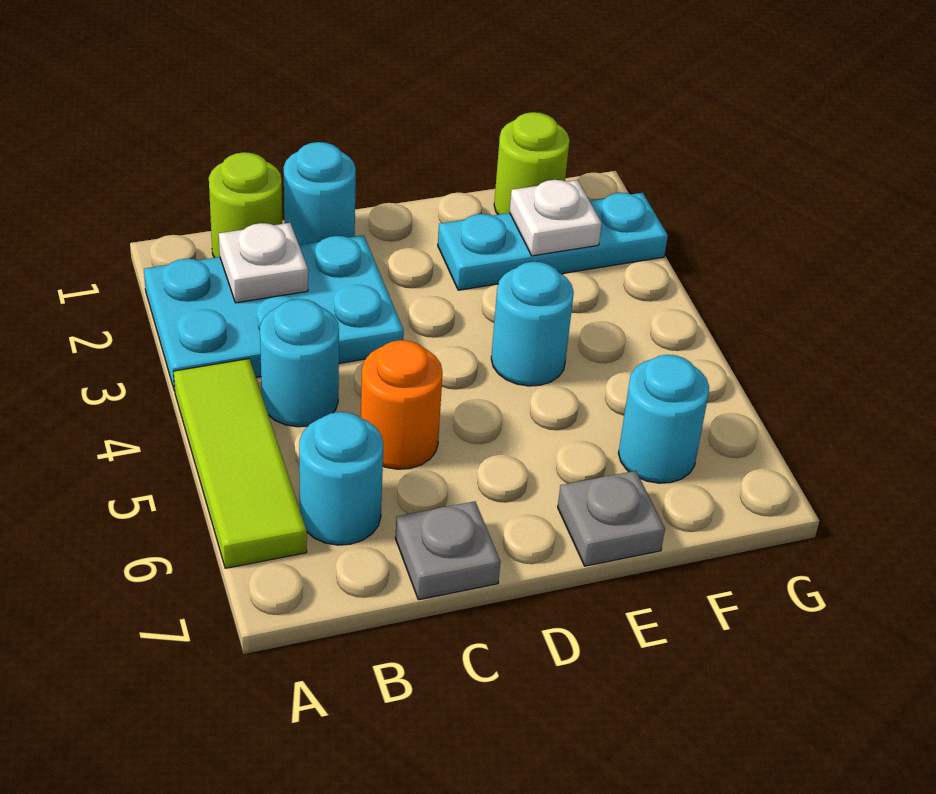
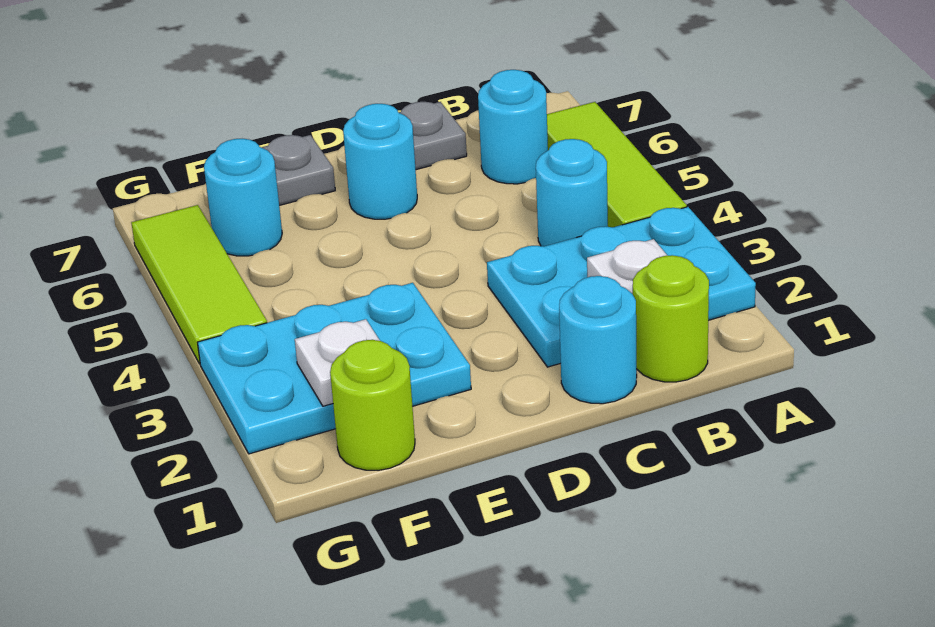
orange round brick C5 level 1 -> none
cyan plate E2:G2 level 1 -> cyan plate E2:G3 level 1
cyan round brick E4 level 1 -> cyan round brick D6 level 1
none -> lime tile G4:G6 level 1

